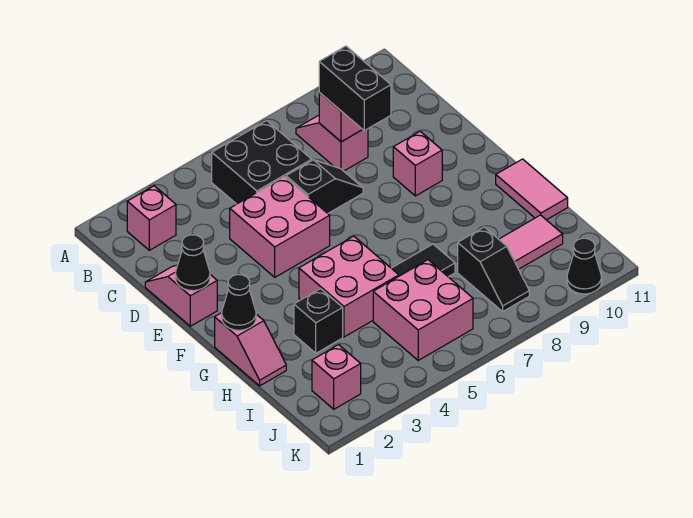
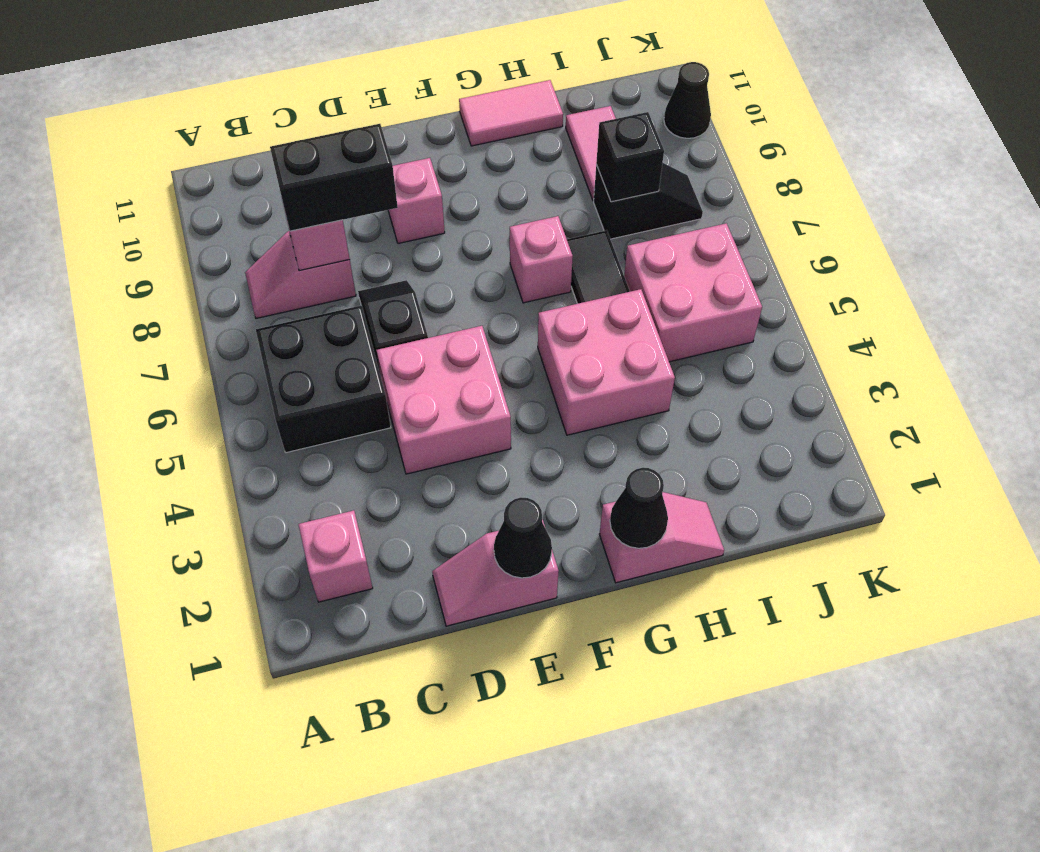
black brick H3 level 1 -> black brick I8 level 2
pink brick J2 level 1 -> pink brick G7 level 1

